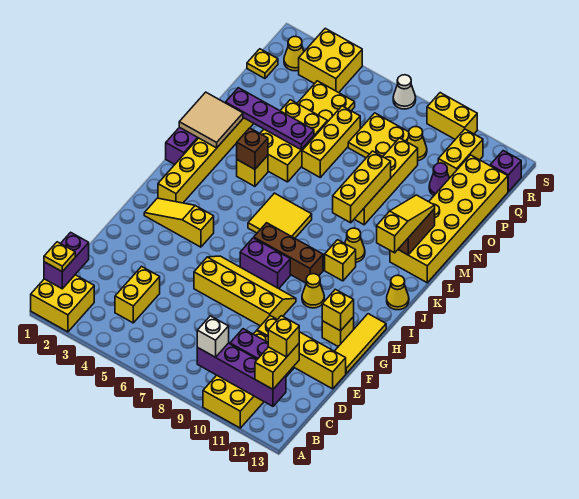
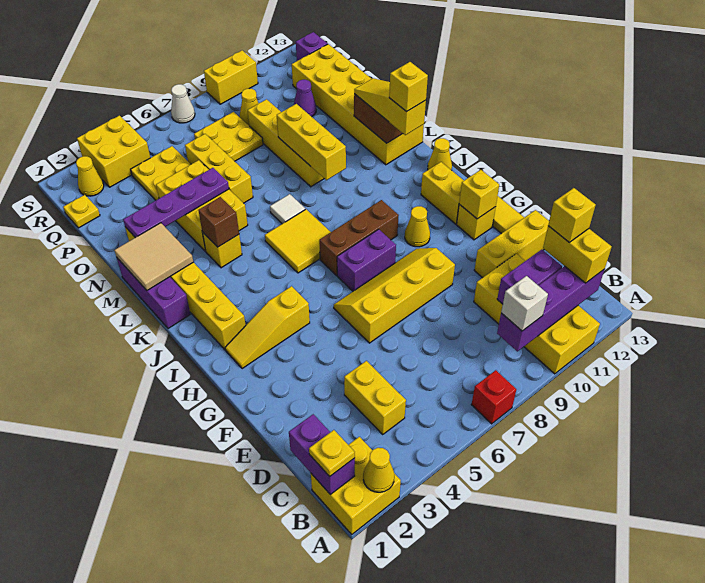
none -> red brick A7 level 1
yellow brick E10:E13 level 1 -> yellow brick E11:E13 level 1
yellow brick J10 level 1 -> yellow brick K12 level 4
yellow cone K10 level 1 -> yellow cone A2 level 2
none -> white tile L7 level 1
yellow brick Q11:R11 level 1 -> yellow brick H12:I12 level 1

